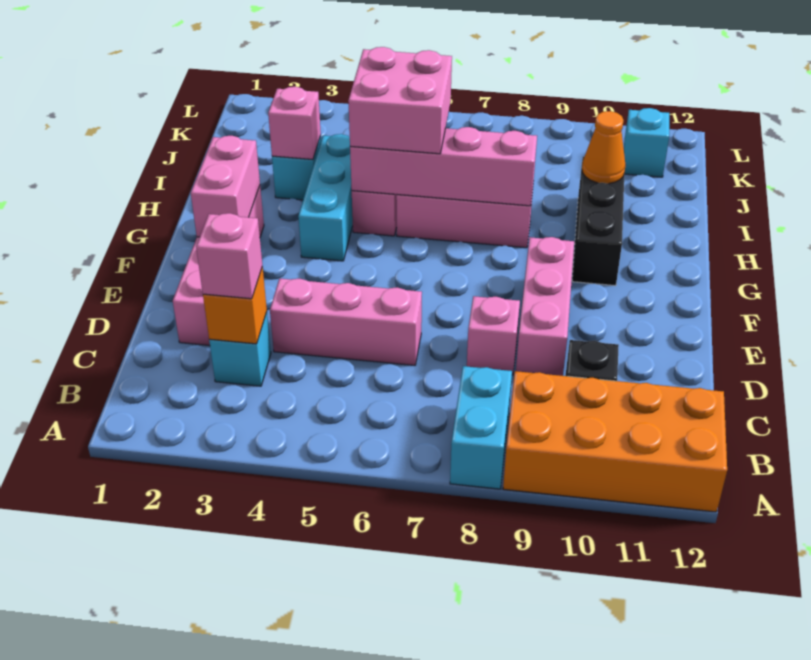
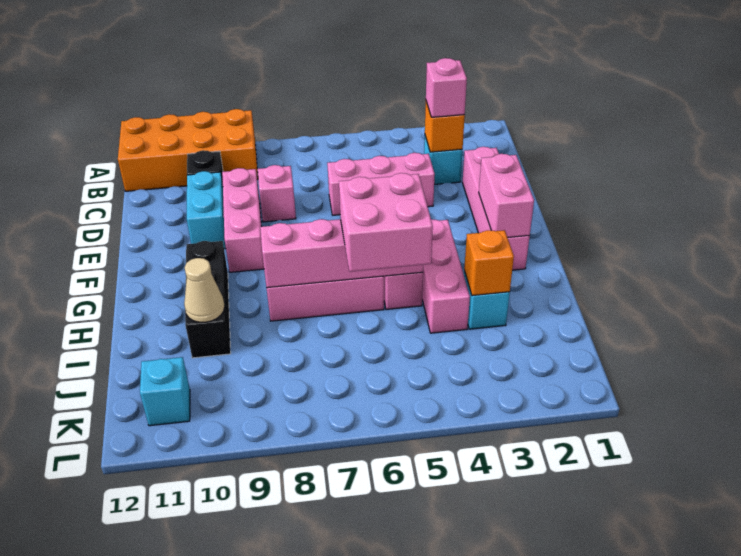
cyan brick A8:B8 level 1 -> cyan brick D10:E10 level 1
cyan brick G4:I4 level 1 -> pink brick G4:I4 level 1
pink brick I3 level 2 -> orange brick I3 level 2
orange cone I10 level 2 -> tan cone I10 level 2

